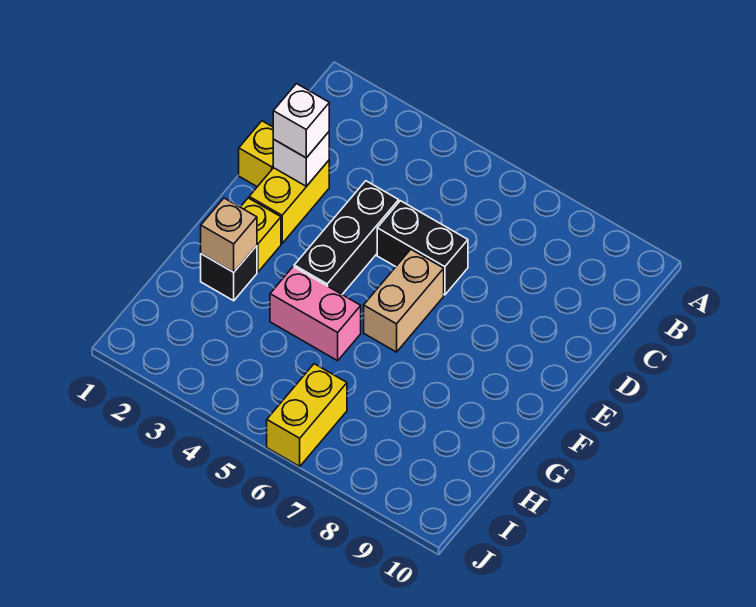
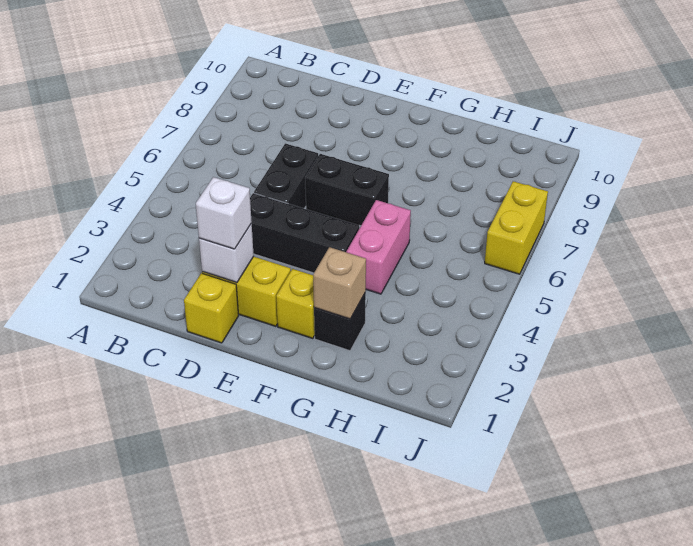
tan brick E6:F6 level 1 -> black brick E6:F6 level 1
yellow brick I6:J6 level 1 -> yellow brick J6:J7 level 1

